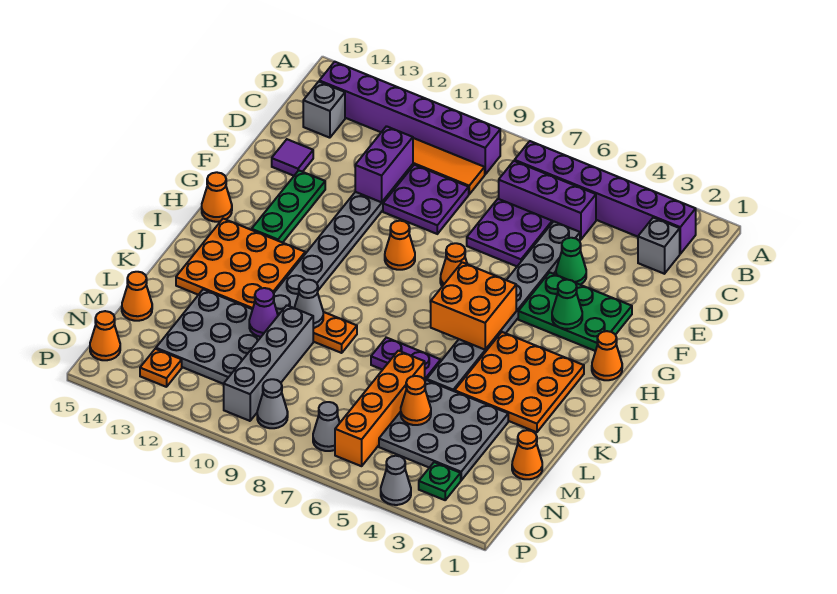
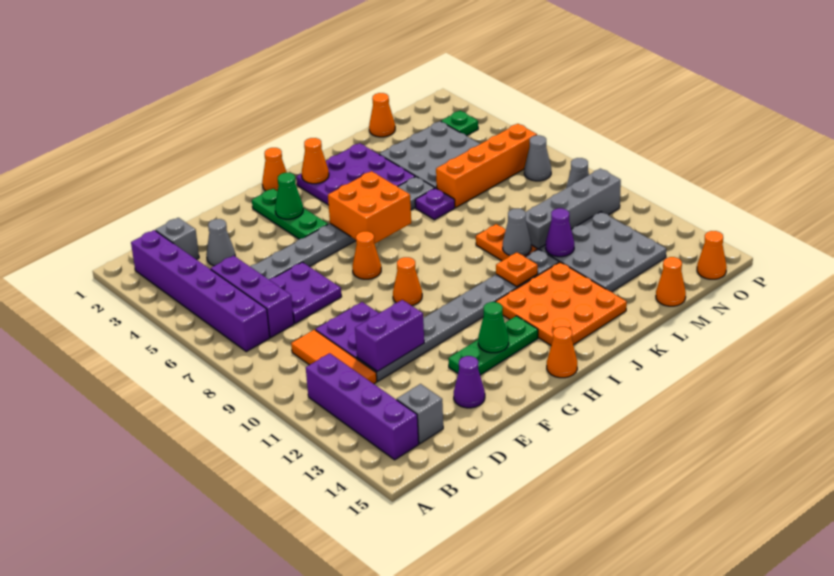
purple brick B9:B14 level 1 -> purple brick B11:B14 level 1
green cone E4 level 1 -> green cone G13 level 2
purple tile E14 level 1 -> purple cone E14 level 1
green plate F2:G4 level 1 -> green plate G2:G4 level 1
orange plate I2:K4 level 1 -> purple plate I2:K4 level 1
purple plate K6:K7 level 1 -> purple plate K6 level 1
orange cone M5 level 2 -> orange cone I2 level 2
orange plate O13 level 1 -> orange plate J11 level 2
grey cone P4 level 1 -> grey cone D3 level 1

